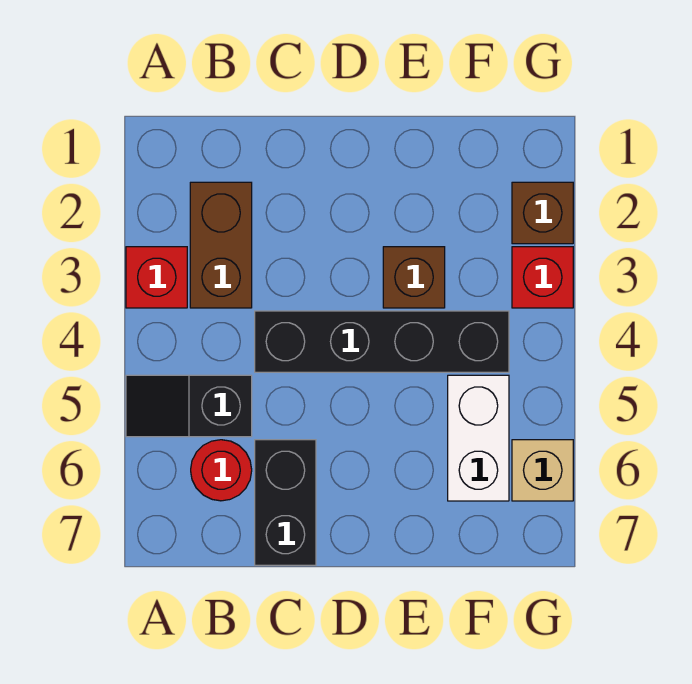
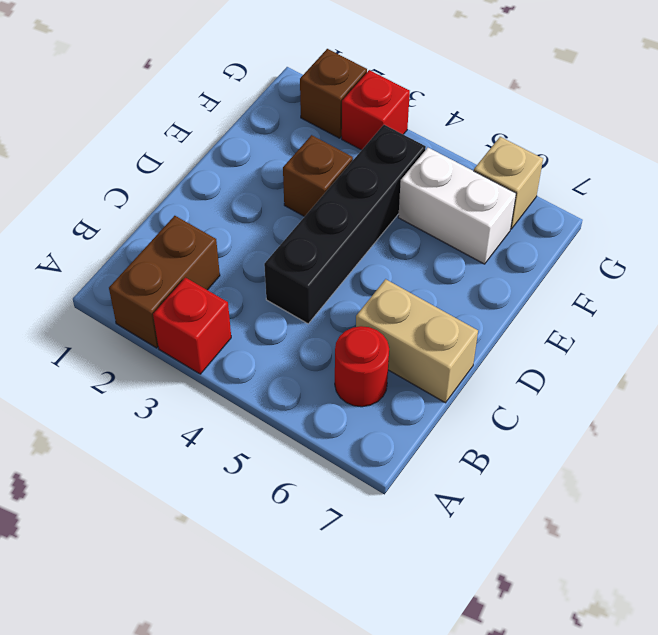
black slope A5:B5 level 1 top B -> none
brown brick B2:B3 level 1 -> brown brick A2:B2 level 1
black brick C6:C7 level 1 -> tan brick C6:C7 level 1

